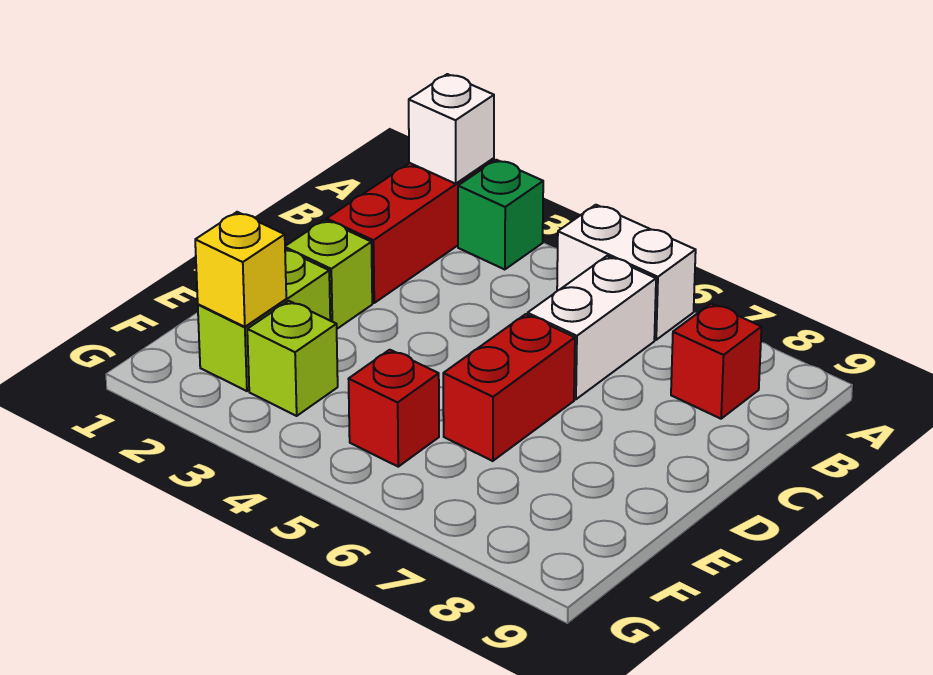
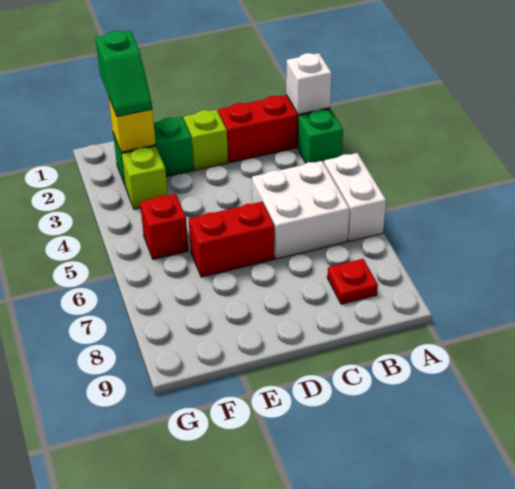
white brick B6:C6 level 1 -> white brick B5:C6 level 1
red brick B8 level 1 -> red plate B8 level 1
lime brick E2:F2 level 1 -> green brick E2:F2 level 1
none -> green slope F1:F2 level 3 top 1

